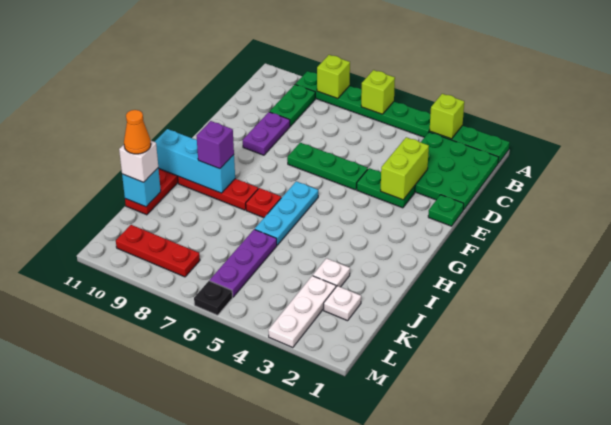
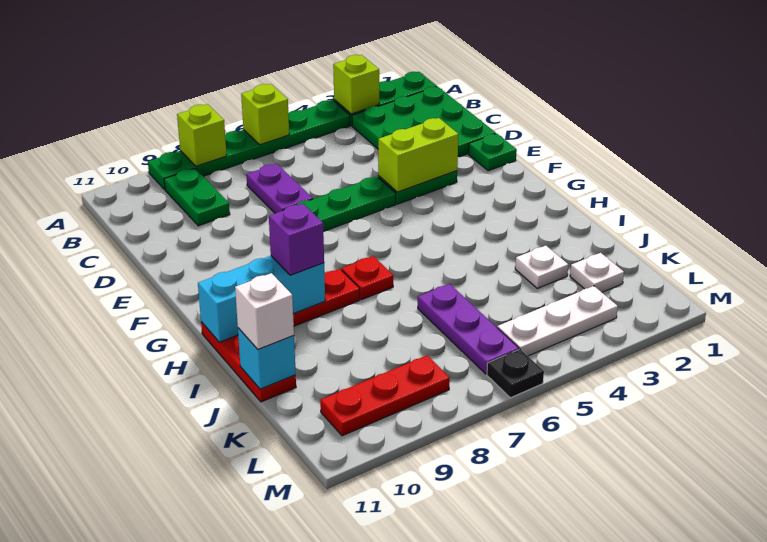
lime brick D3:E3 level 2 -> lime brick E3:E4 level 2
purple plate D9:E9 level 1 -> purple plate C7:D7 level 1
cyan plate G6:I6 level 1 -> none
orange cone J11 level 4 -> none
white plate K3:M3 level 1 -> white plate L3:L5 level 1

